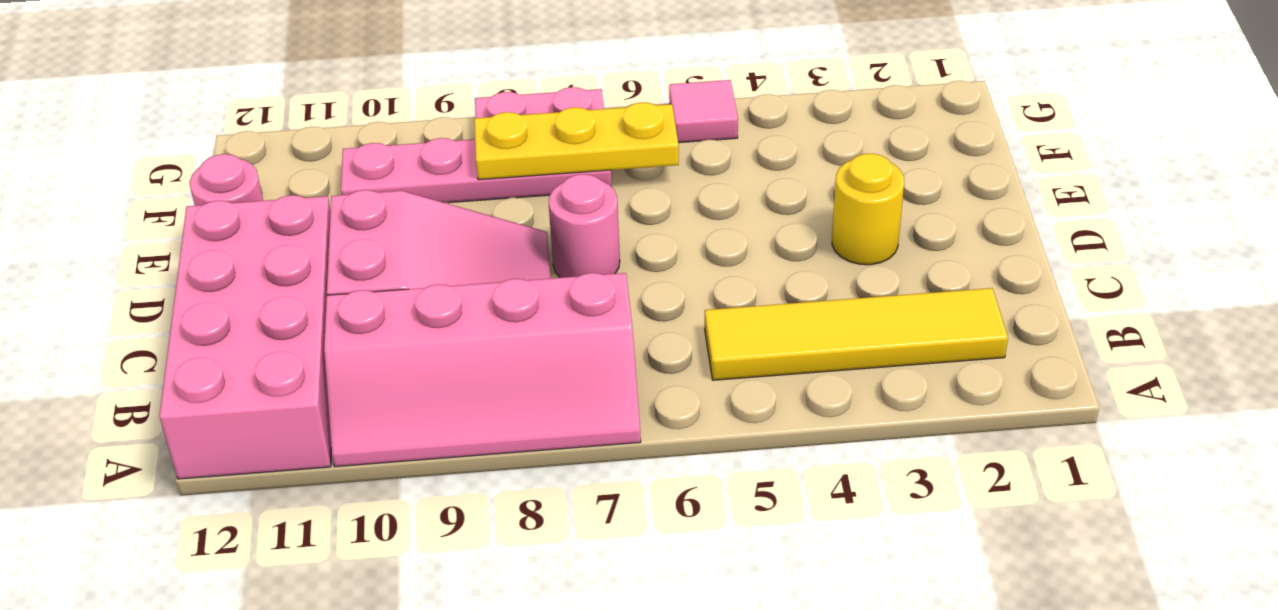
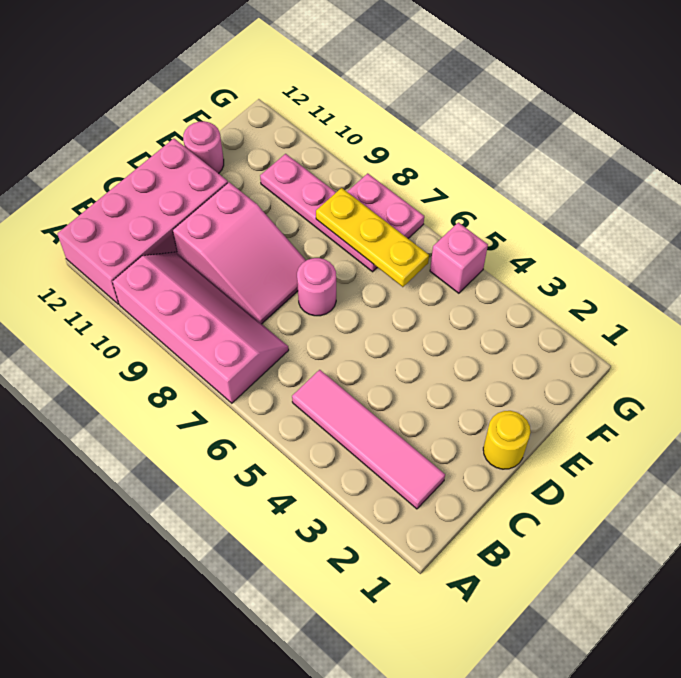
pink slope A7:B10 level 1 top B -> pink slope A7:B10 level 1 top A
yellow tile B2:B5 level 1 -> pink tile B2:B5 level 1
yellow round brick D3 level 1 -> yellow round brick D1 level 1
pink tile G5 level 1 -> pink brick G5 level 1

